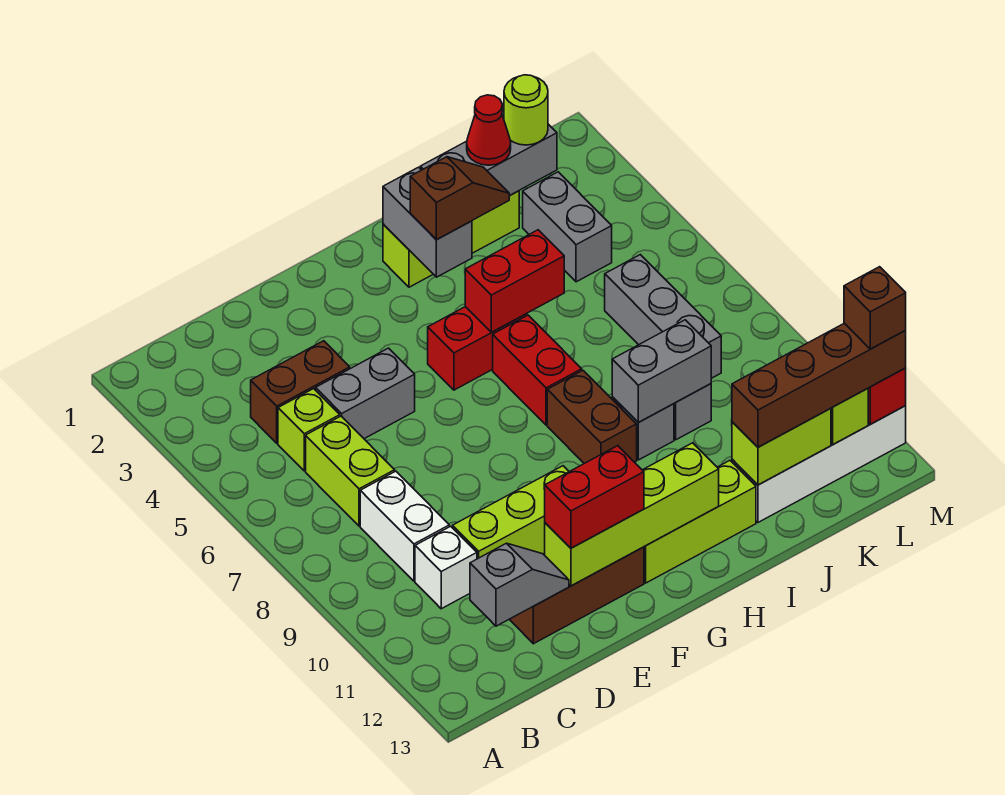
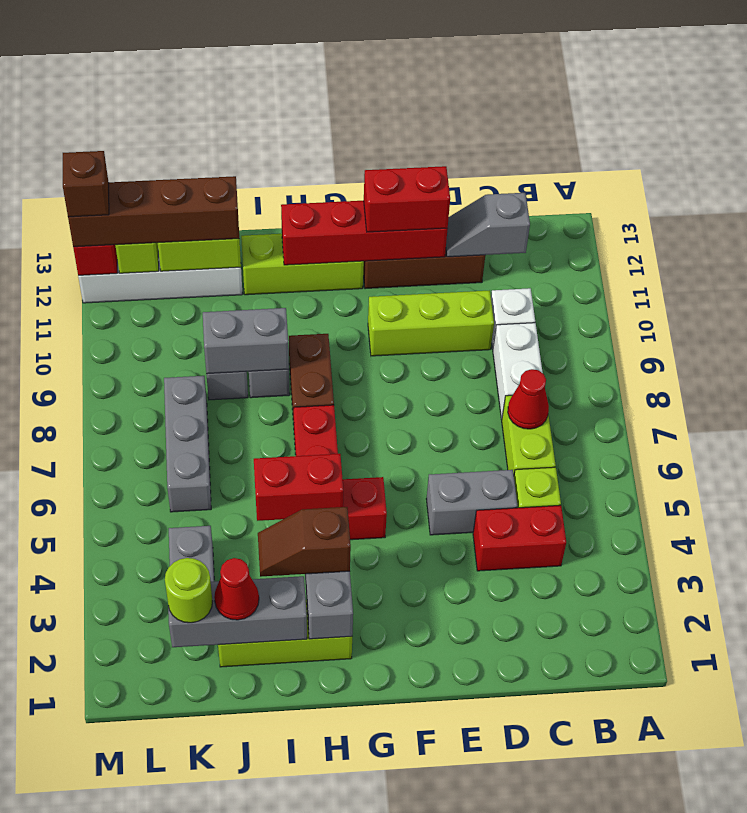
brown brick C4:D4 level 1 -> red brick C4:D4 level 1
none -> red cone C7 level 2
lime brick E12:H12 level 2 -> red brick E12:H12 level 2

